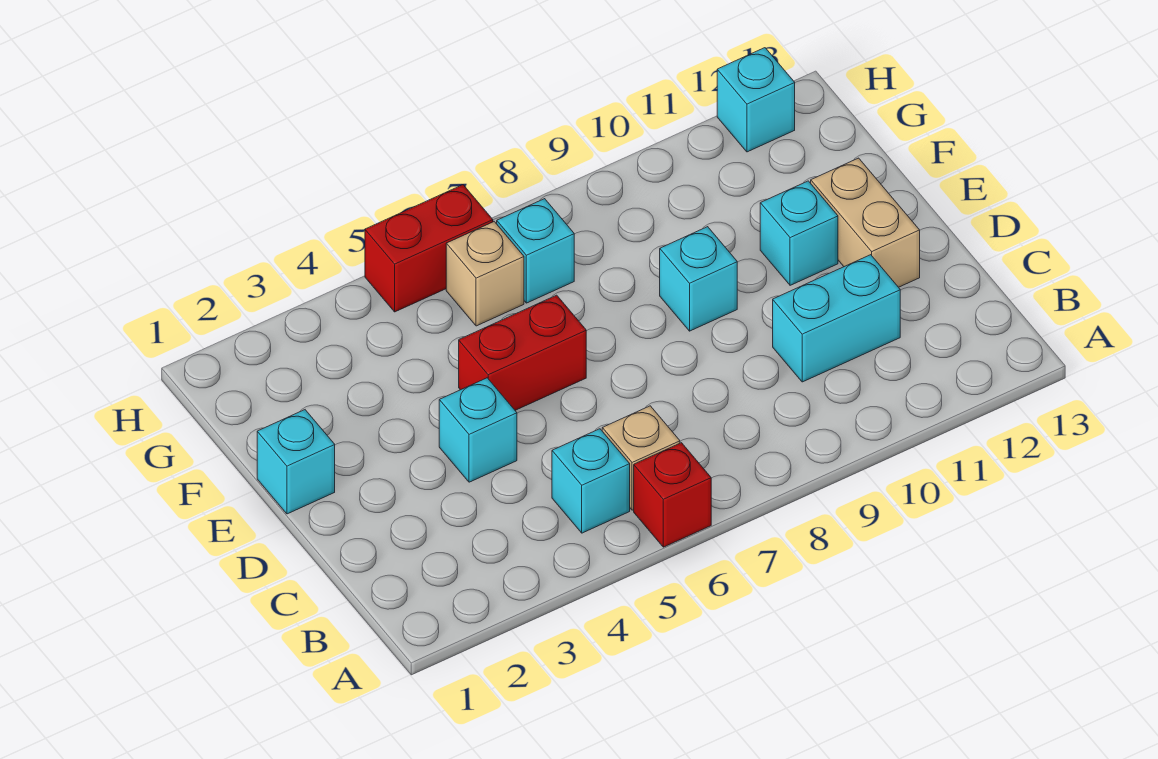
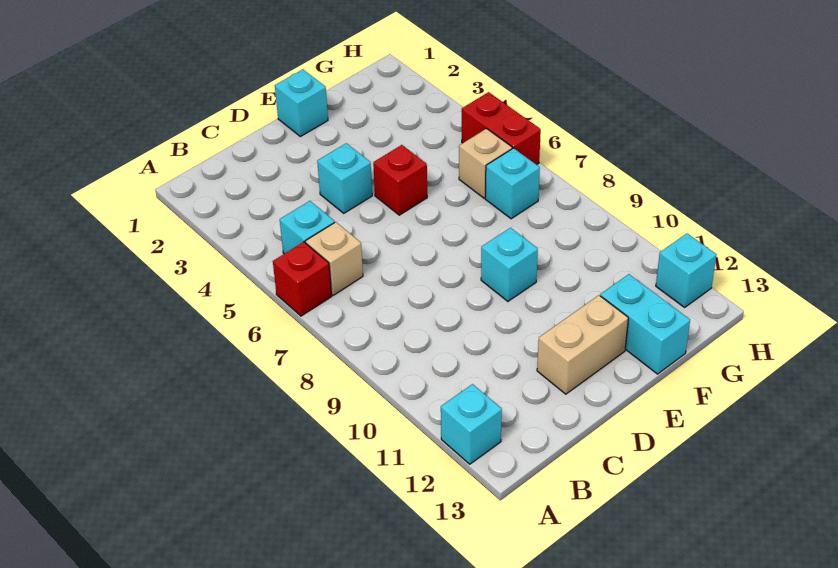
cyan brick C10:C11 level 1 -> cyan brick F12:F13 level 1
red brick E5:E6 level 1 -> red brick E5 level 1
cyan brick E11 level 1 -> cyan brick A12 level 1

